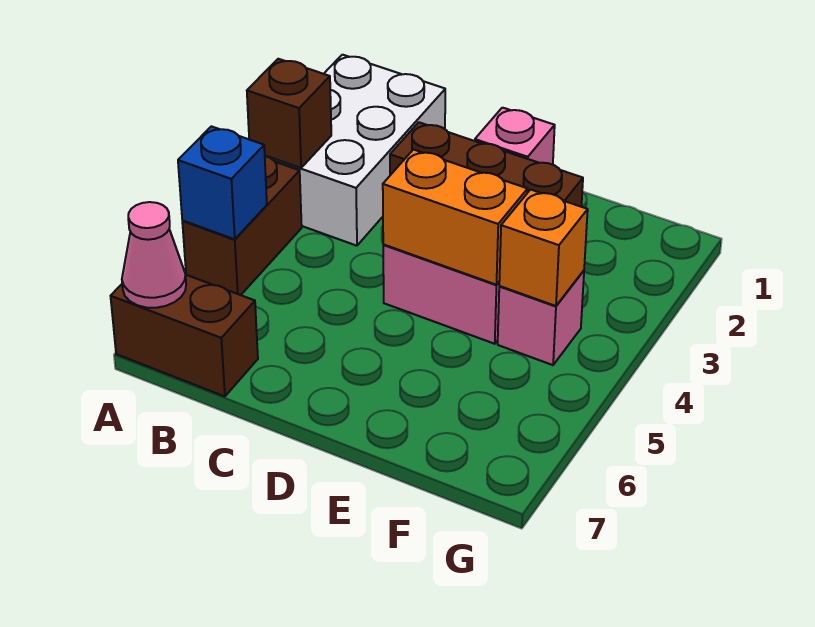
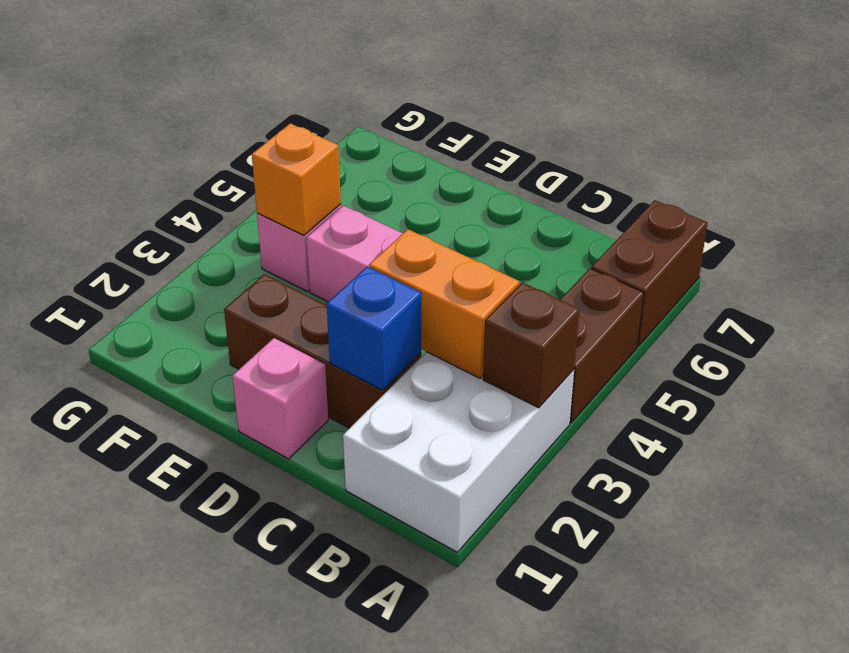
blue brick A5 level 2 -> blue brick C2 level 2
brown brick A7:B7 level 1 -> brown brick A6:A7 level 1
pink cone A7 level 2 -> none
orange brick D4:E4 level 2 -> orange brick B3:C3 level 2

